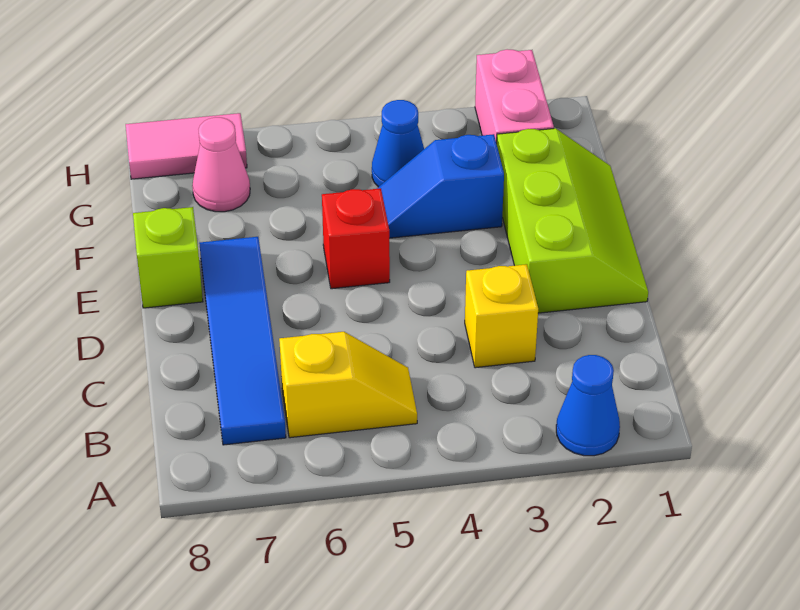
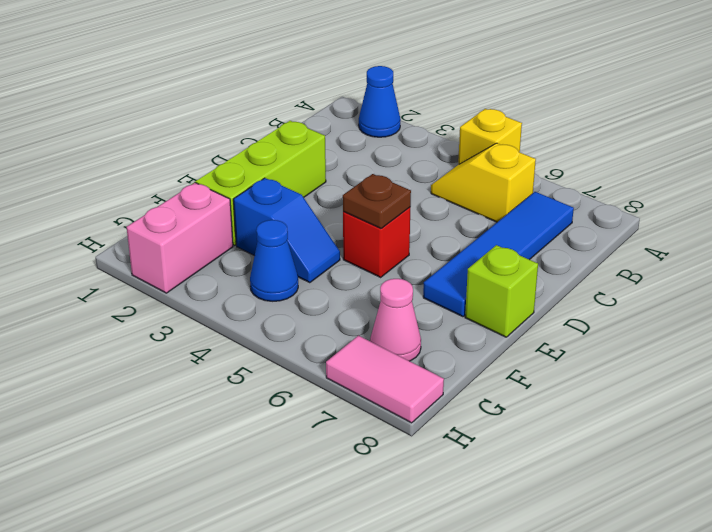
yellow brick C3 level 1 -> yellow brick A5 level 1
none -> brown plate E5 level 2

